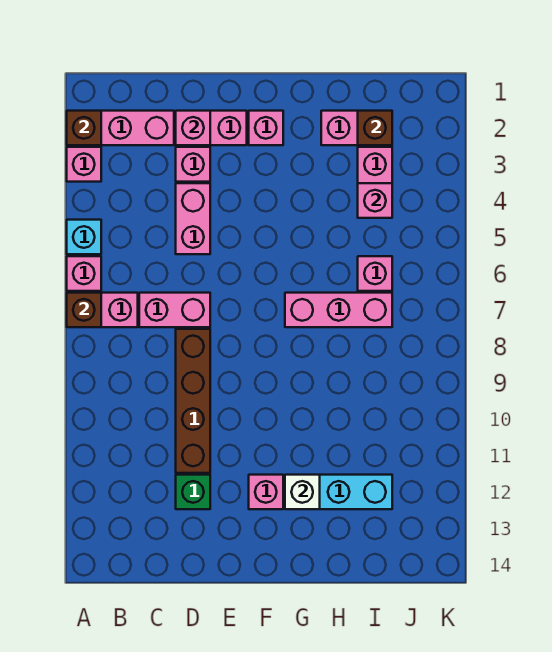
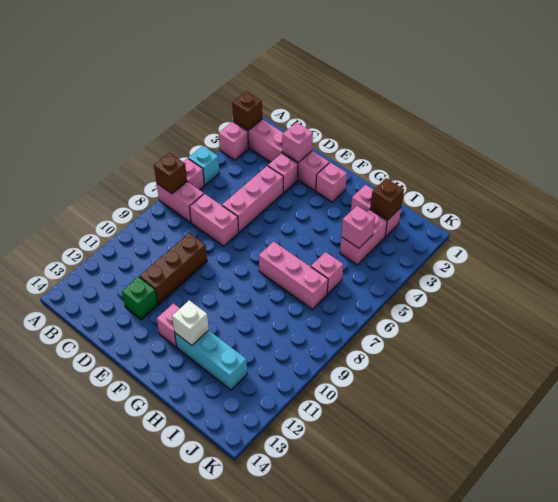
pink brick D4:D5 level 1 -> pink brick D4:D6 level 1
brown brick D8:D11 level 1 -> brown brick D9:D11 level 1

